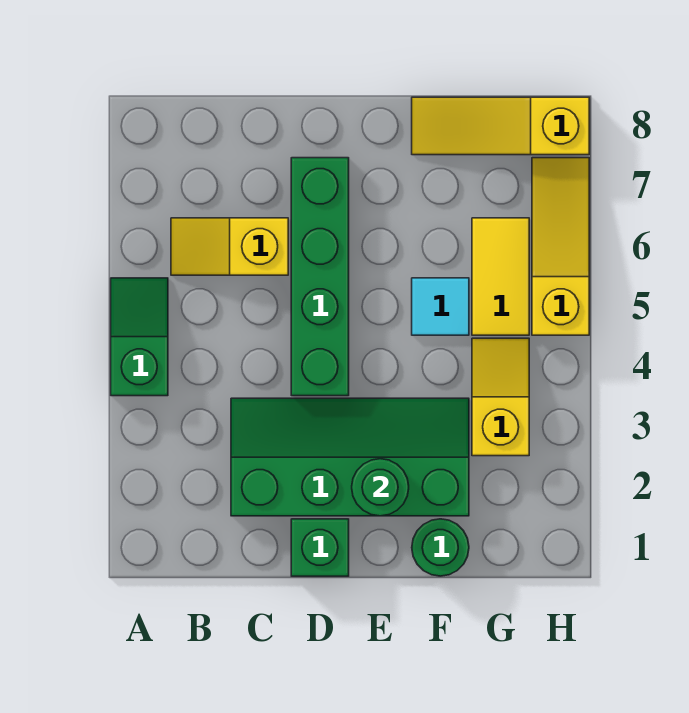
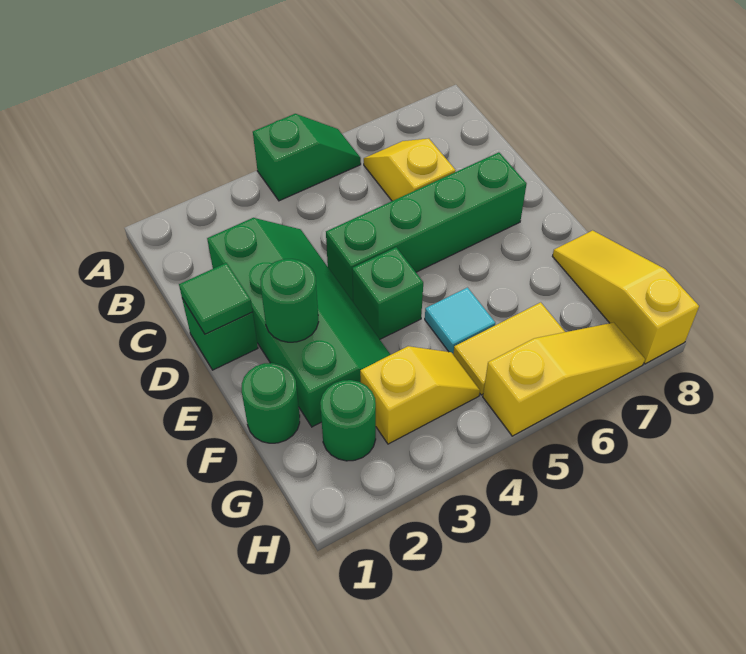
none -> green tile D1 level 2
none -> green brick E4 level 1
none -> green round brick G2 level 1

